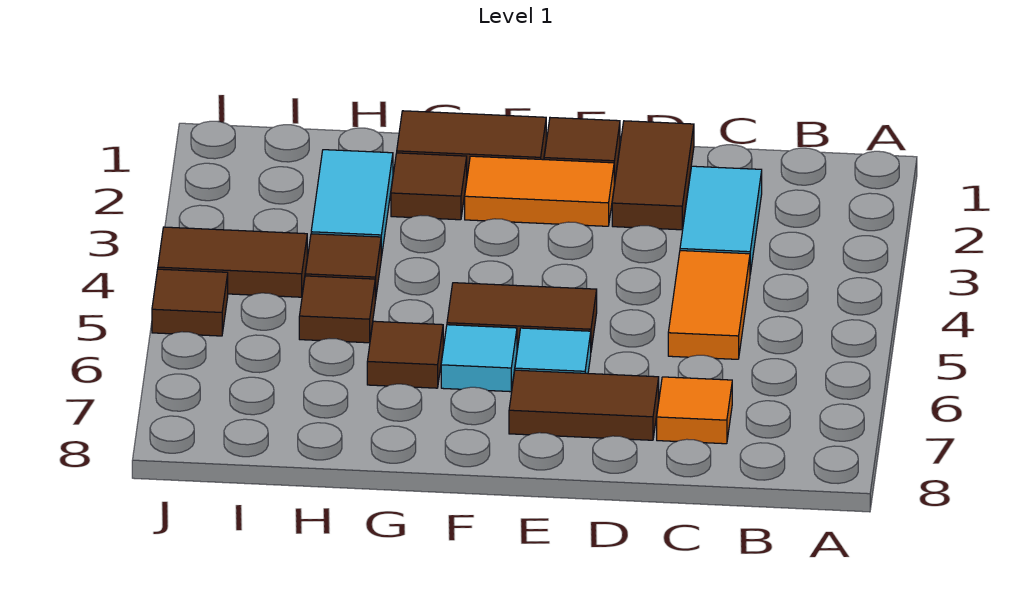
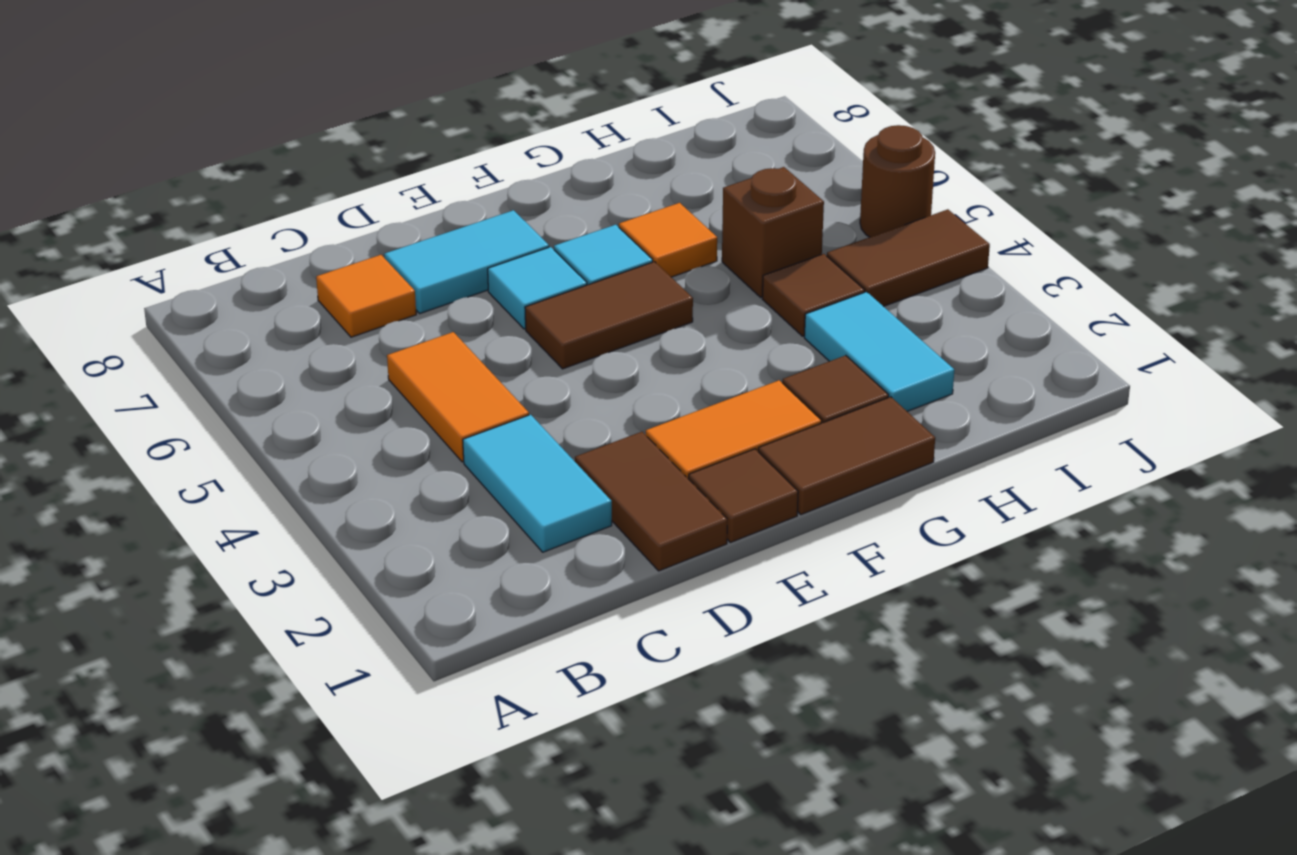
brown tile D7:E7 level 1 -> cyan tile D7:E7 level 1
brown tile G6 level 1 -> orange tile G6 level 1
brown tile H5 level 1 -> brown brick H5 level 1
brown tile J5 level 1 -> brown round brick J5 level 1

